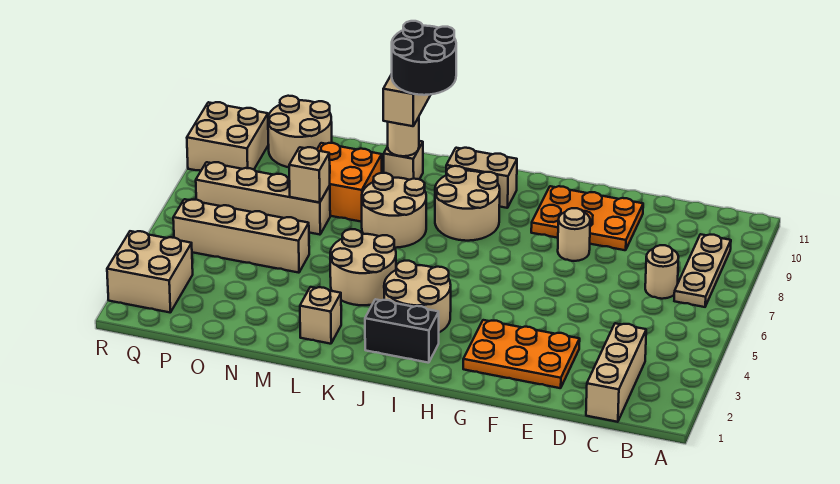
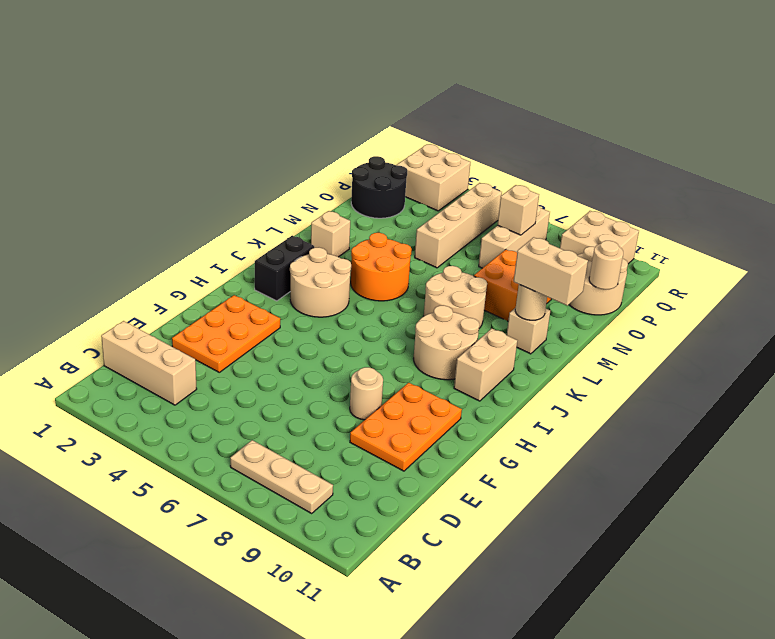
tan round brick C7 level 1 -> tan round brick O11 level 2
tan round brick K4:L5 level 1 -> orange round brick K4:L5 level 1
black round brick K10:L11 level 4 -> black round brick O1:P2 level 1
tan brick N7:Q7 level 1 -> tan brick O7:Q7 level 1
tan brick N7 level 2 -> tan brick P7 level 2

